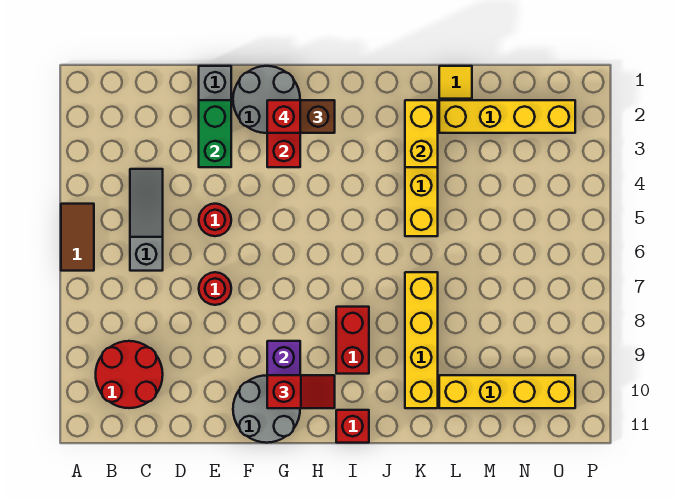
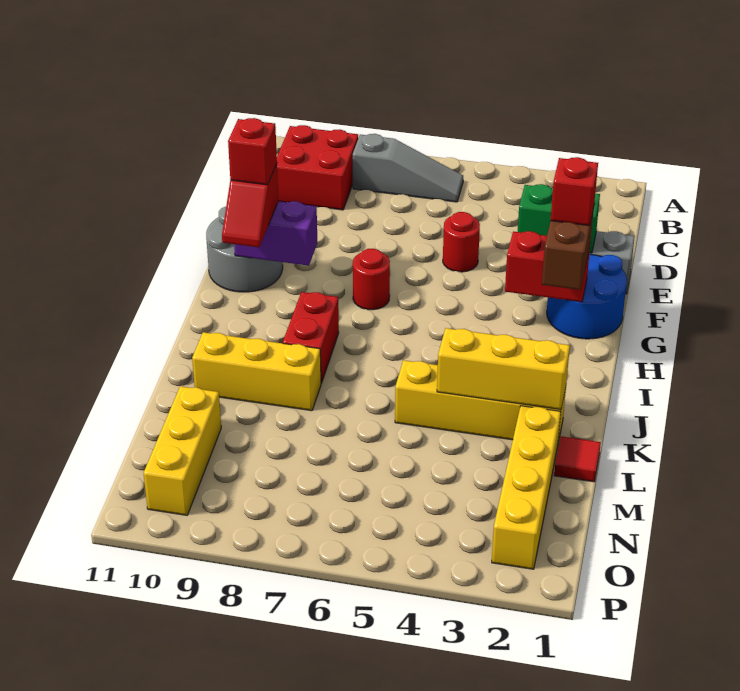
brown tile A5:A6 level 1 -> none
red round brick B9:C10 level 1 -> red brick B9:C10 level 1
grey slope C4:C6 level 1 top 6 -> grey slope B6:B8 level 1 top 8
red round brick E7 level 1 -> red round brick G7 level 1
grey round brick F1:G2 level 1 -> blue round brick F1:G2 level 1
red brick I8:I9 level 1 -> red brick I8:J8 level 1
red brick I11 level 1 -> red brick G10 level 4
yellow brick K2:K3 level 2 -> yellow brick K2:K4 level 2
yellow brick K7:K10 level 1 -> yellow brick K8:K10 level 1
yellow tile L1 level 1 -> red tile L1 level 1
yellow brick L10:O10 level 1 -> yellow brick M10:O10 level 1

